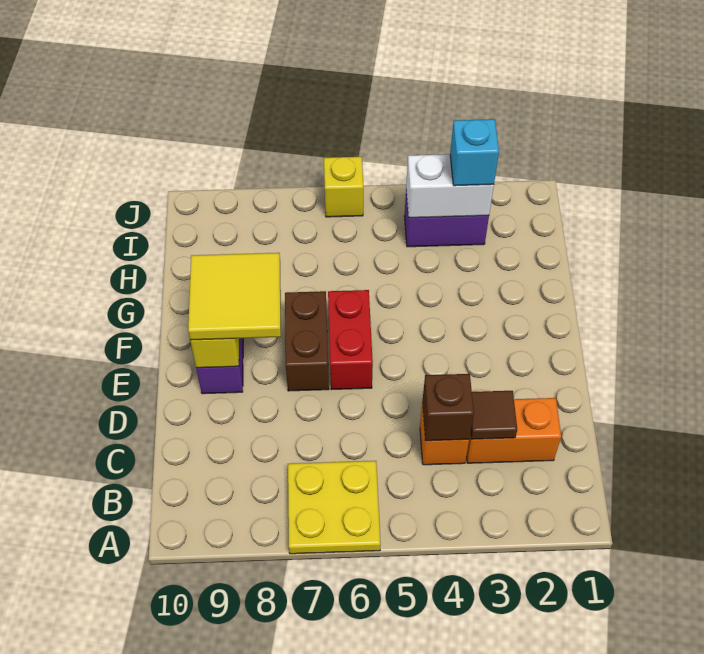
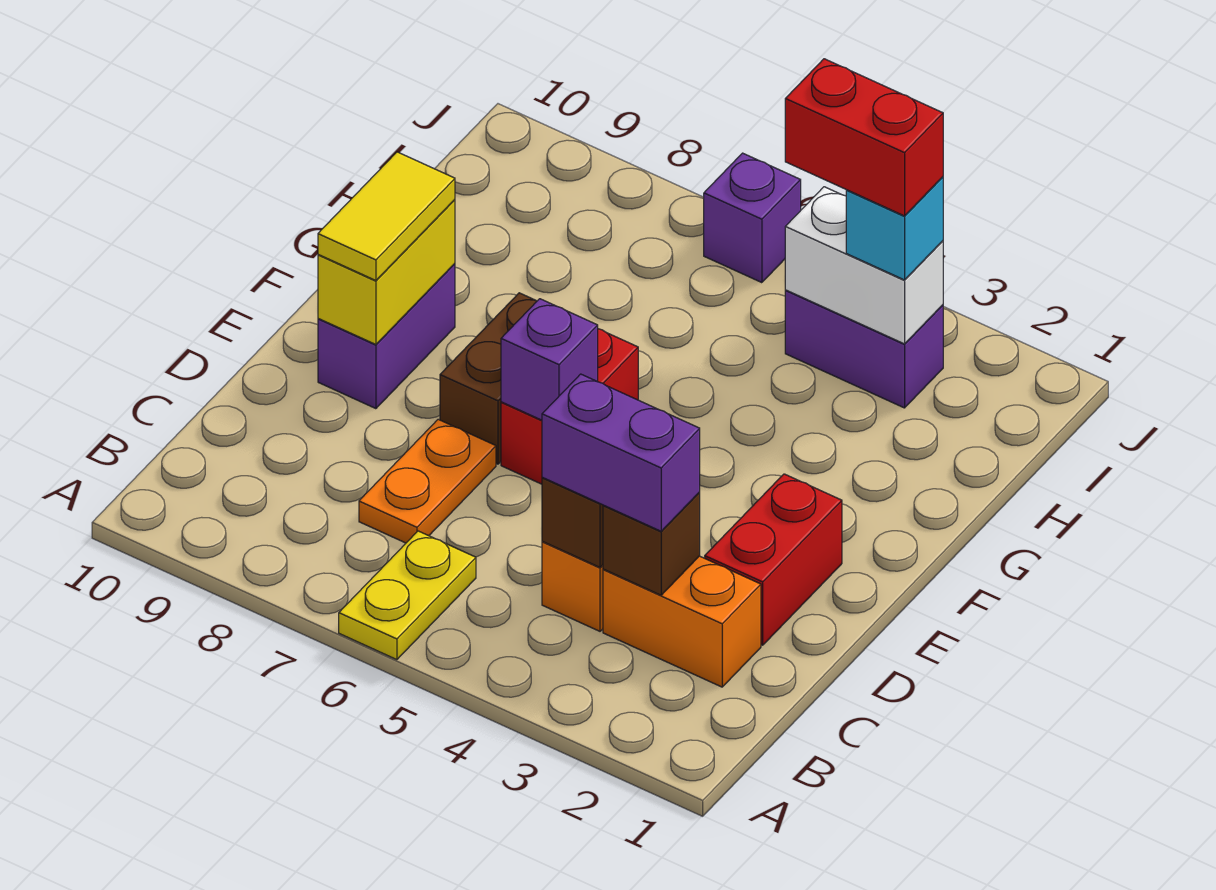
yellow plate A6:B7 level 1 -> yellow plate A6:B6 level 1
brown tile C3 level 2 -> brown brick C3 level 2
none -> purple brick C3:C4 level 3
none -> orange plate C7:D7 level 1
none -> red brick D2:E2 level 1
none -> purple brick E6 level 2
yellow tile E8:F9 level 3 -> yellow tile E9:F9 level 3
none -> red brick I3:I4 level 4
yellow brick J6 level 1 -> purple brick J6 level 1

